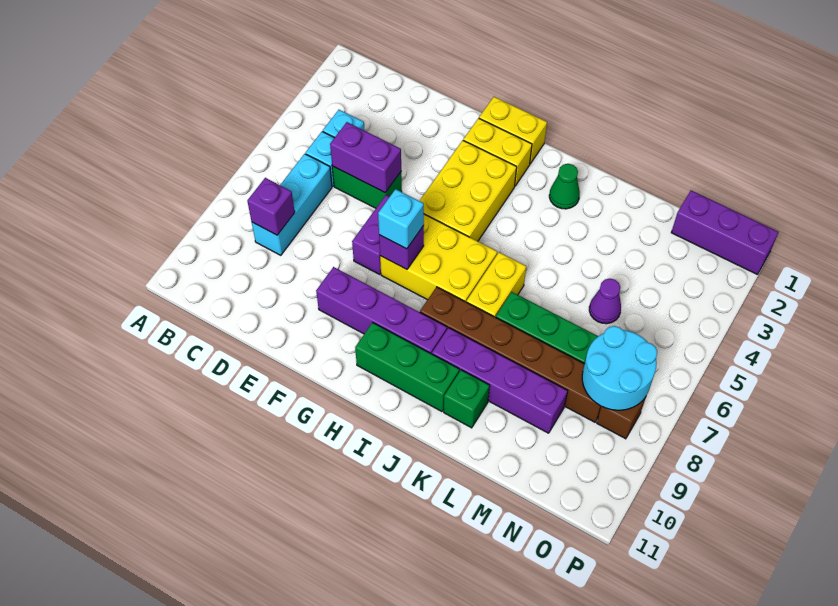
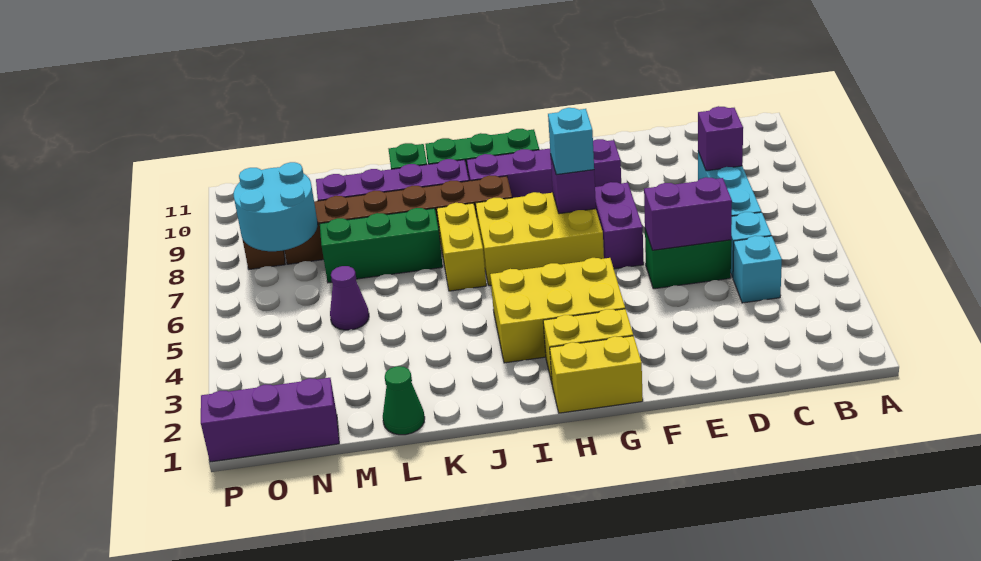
yellow brick G3:H5 level 1 -> yellow brick G3:I4 level 1
green cone J2 level 1 -> green cone L1 level 1

